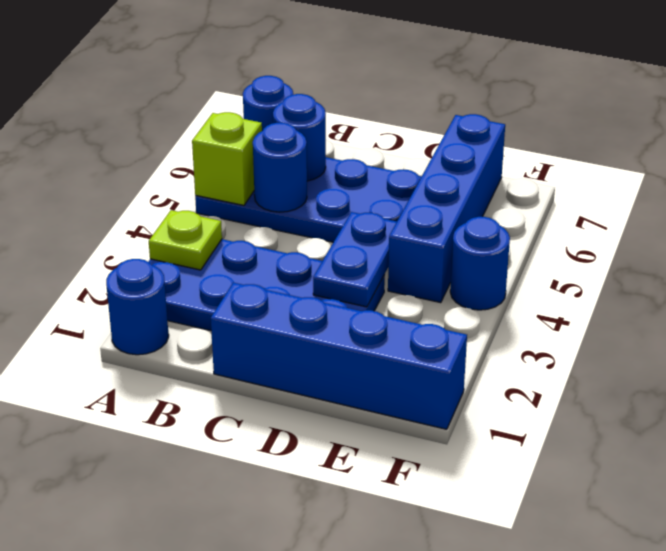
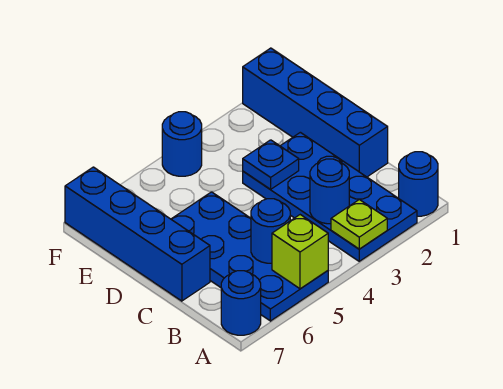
blue round brick B6 level 2 -> blue round brick B3 level 2
blue plate D3:D4 level 2 -> blue plate D3 level 2
blue brick E4:E7 level 1 -> blue brick C7:F7 level 1

